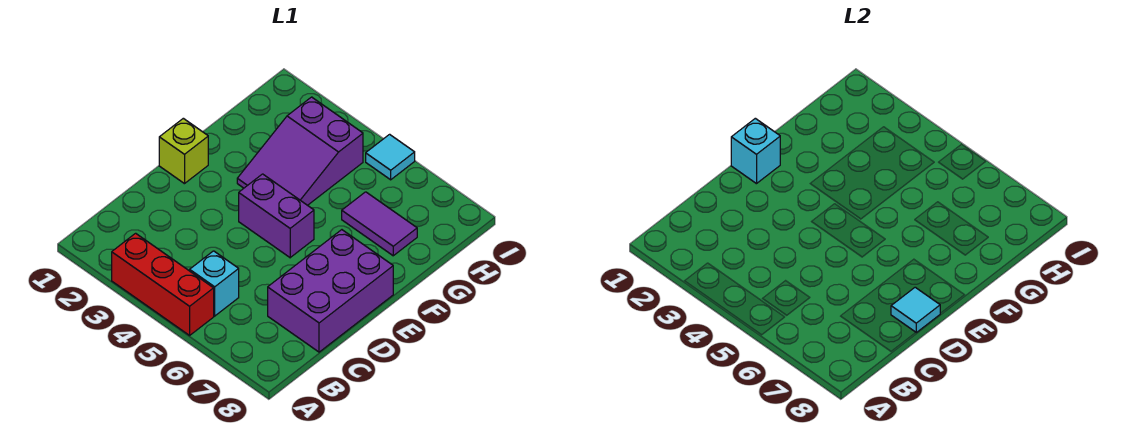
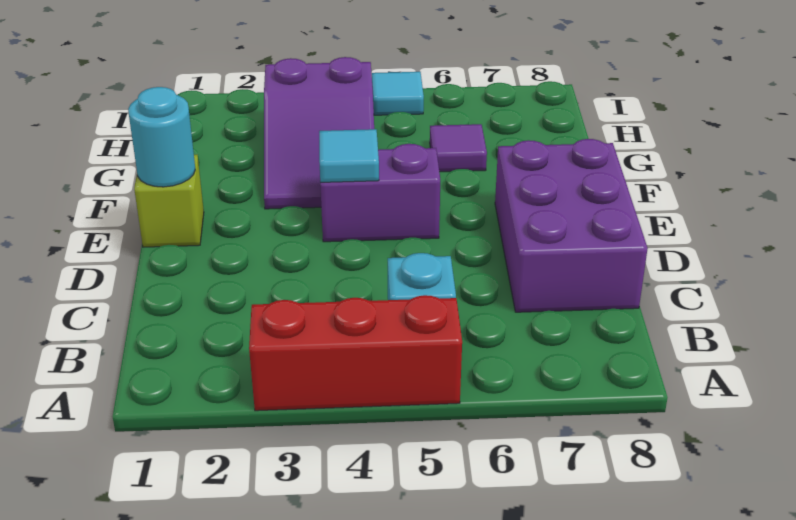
cyan tile D8 level 2 -> cyan tile E4 level 2
cyan brick E1 level 2 -> cyan round brick E1 level 2
purple tile G6:G7 level 1 -> purple tile G6 level 1

